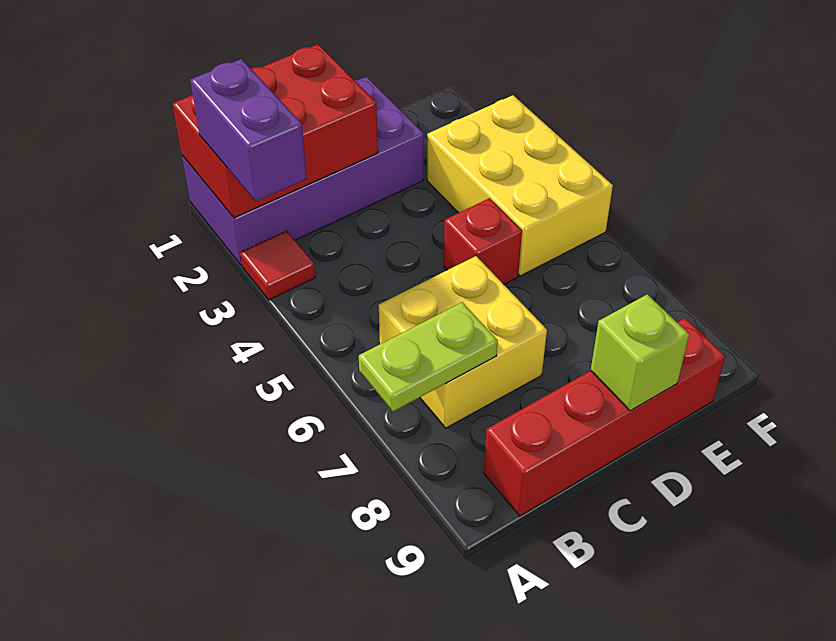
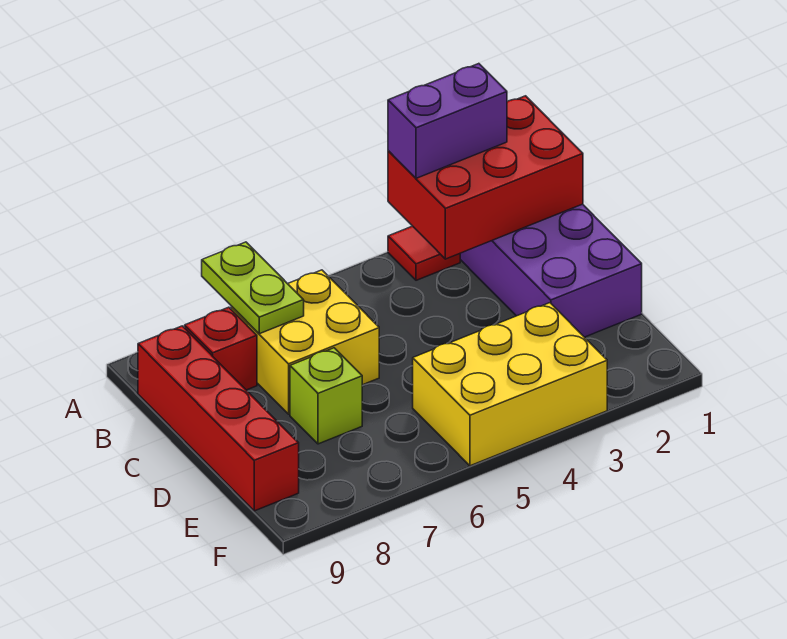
red brick A1:C2 level 2 -> red brick A1:B3 level 2
red brick D5 level 1 -> red brick B8 level 1
lime brick D9 level 2 -> lime brick D7 level 1

